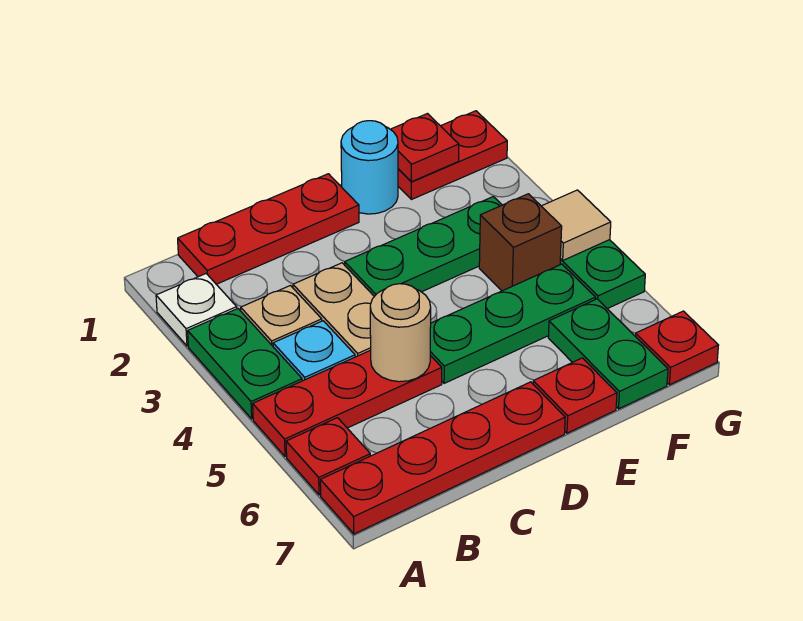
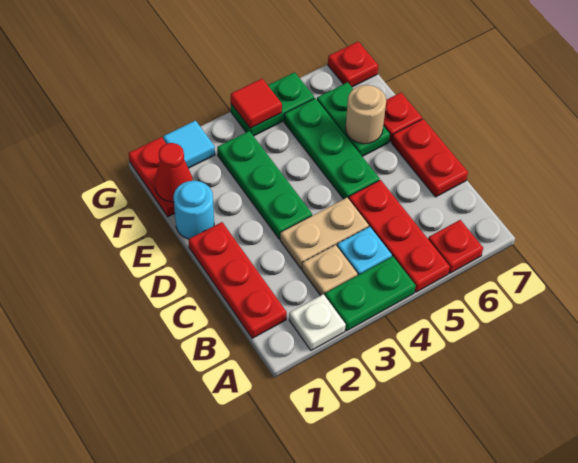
red plate A7:D7 level 1 -> red plate C7:D7 level 1
tan round brick C5 level 2 -> tan round brick E6 level 2
red plate F1 level 2 -> red cone F1 level 2
brown brick F4 level 1 -> none
green plate F6:F7 level 1 -> green plate E6:F6 level 1
none -> cyan tile G2 level 1
tan tile G4 level 2 -> red tile G4 level 2

